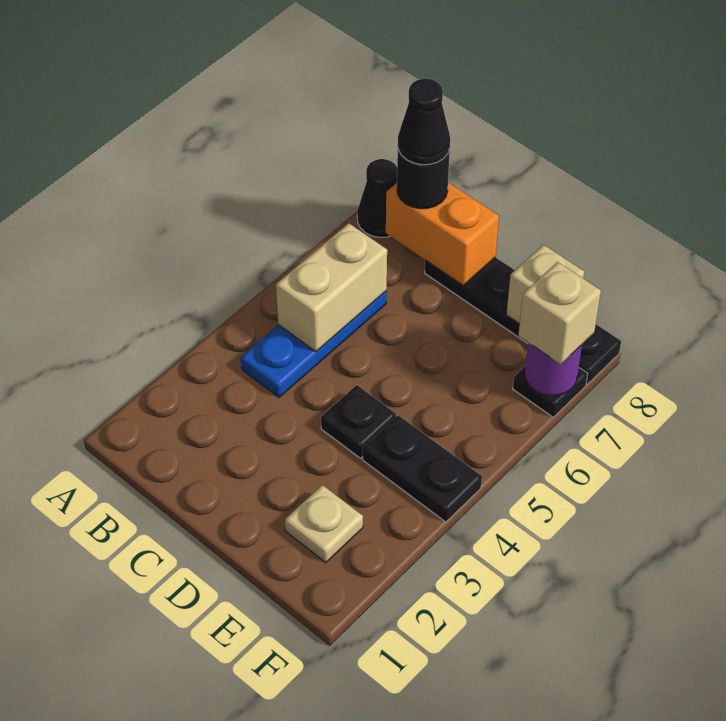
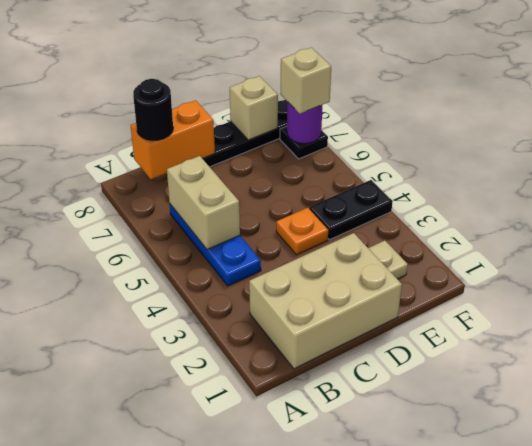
black cone A8 level 1 -> none
none -> tan brick B1:D2 level 1
black cone B8 level 4 -> none
black plate D4 level 1 -> orange plate D4 level 1

